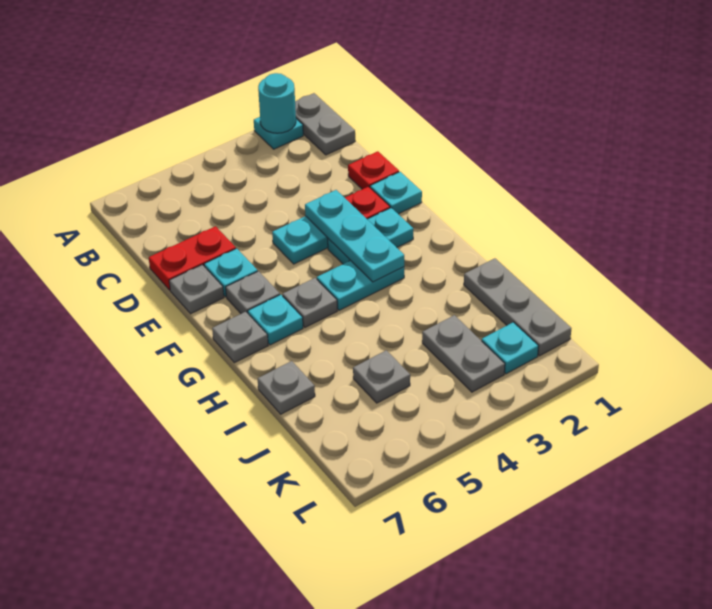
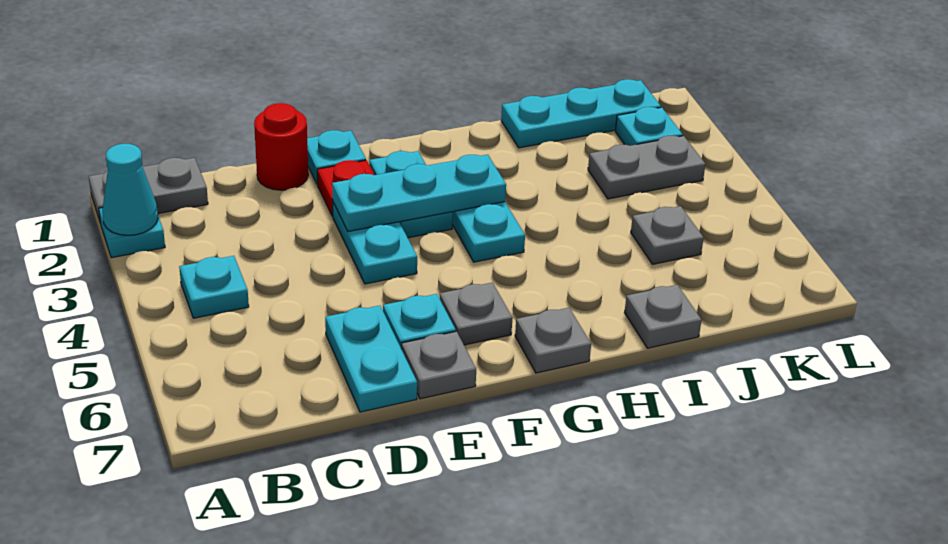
cyan round brick A2 level 2 -> cyan cone A2 level 2
red plate D1 level 1 -> red round brick D1 level 1
red plate D6:D7 level 1 -> cyan plate D6:D7 level 1
grey plate G5 level 1 -> none
cyan plate G6 level 1 -> cyan plate B4 level 1
grey plate I1:K1 level 1 -> cyan plate I1:K1 level 1

